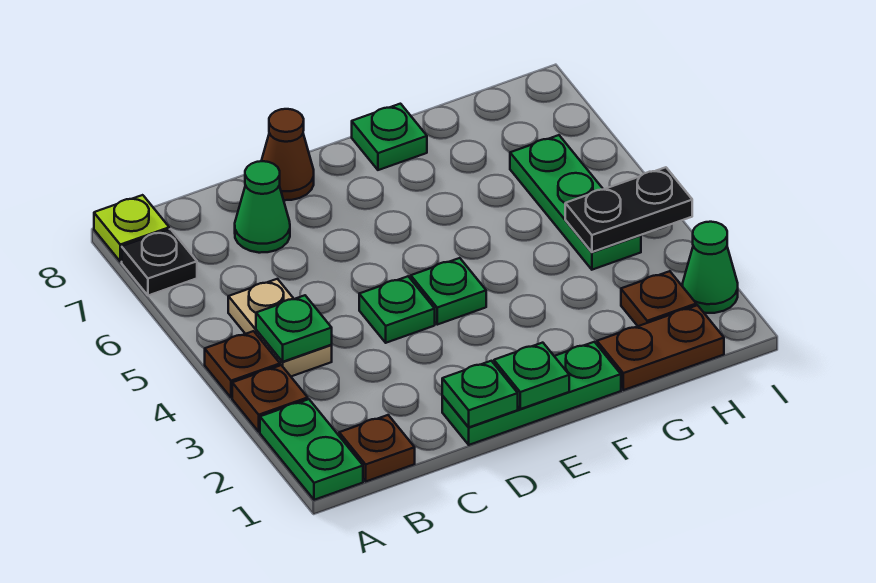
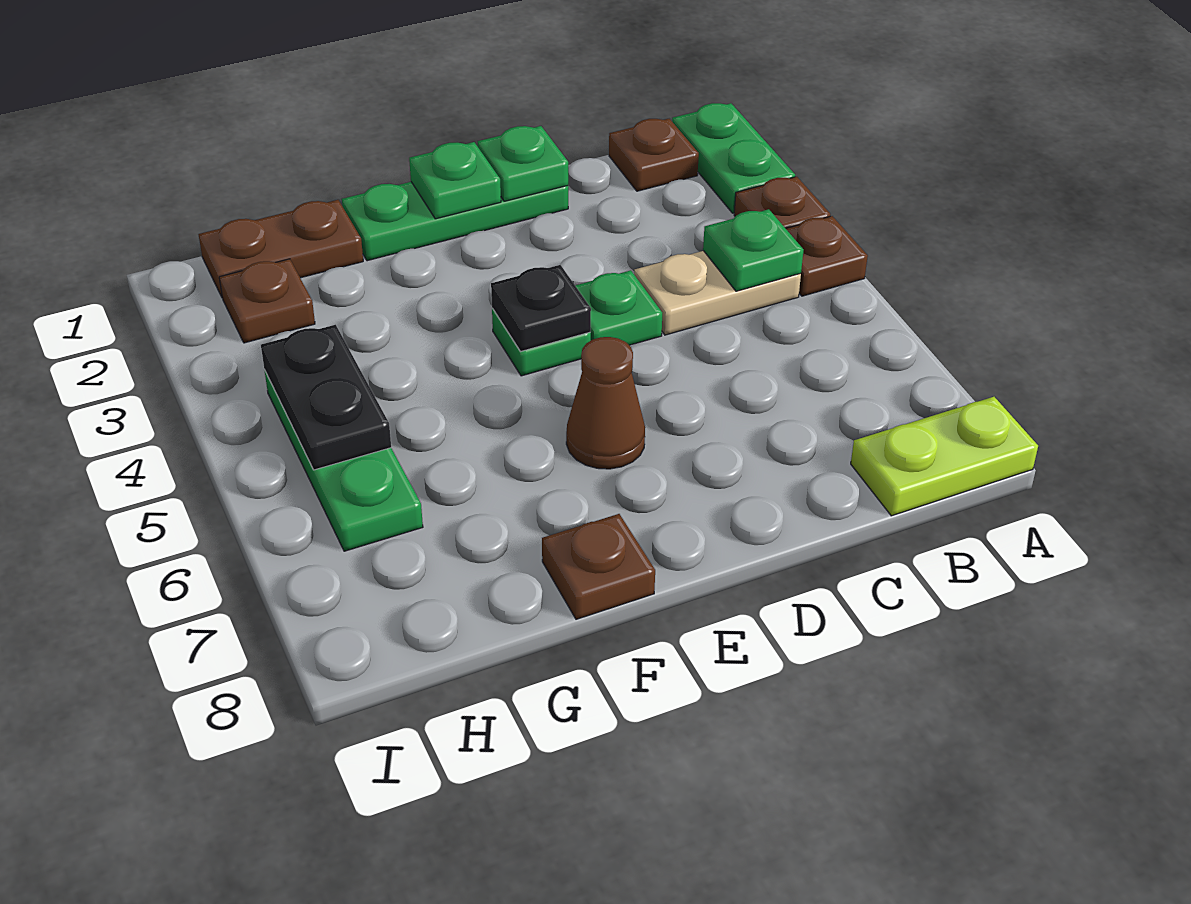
black plate A7 level 1 -> black plate E4 level 2
lime plate A8 level 1 -> lime plate A8:B8 level 1
tan plate B4:B5 level 1 -> tan plate B4:C4 level 1
green cone C7 level 1 -> none
brown cone D8 level 1 -> brown cone E6 level 1
green plate F8 level 1 -> brown plate F8 level 1
black plate H4:I4 level 2 -> black plate H4:H5 level 2
green cone I2 level 1 -> none

